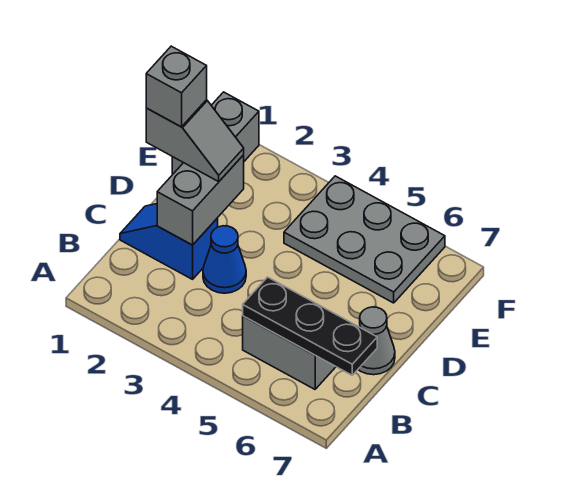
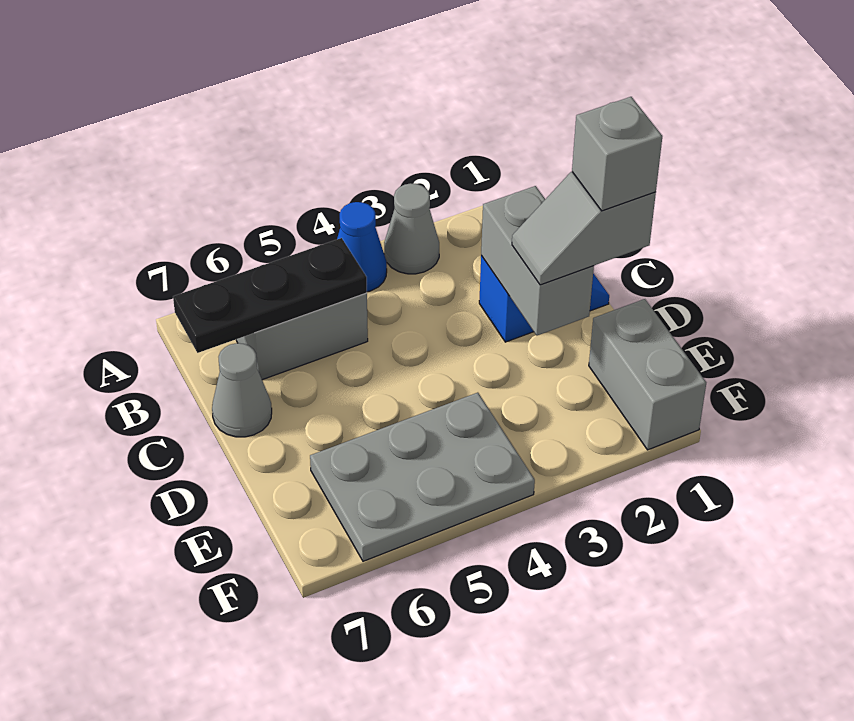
none -> grey cone A3 level 1
blue cone C3 level 1 -> blue cone A4 level 1

